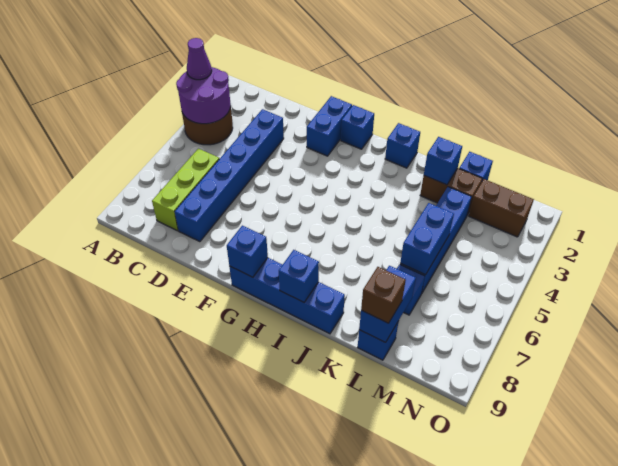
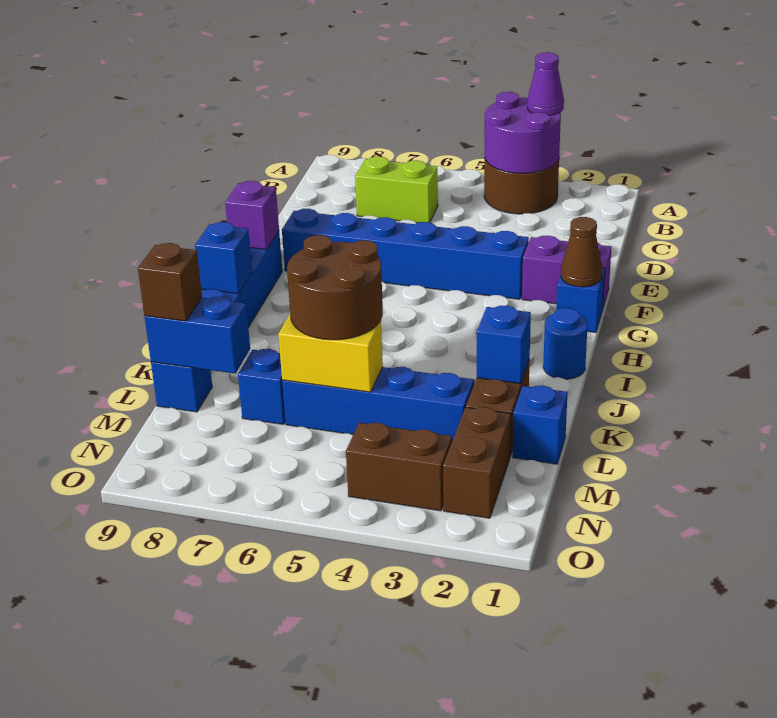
lime brick C6:C8 level 1 -> lime brick C6:C7 level 1
blue brick D3:D8 level 1 -> blue brick F3:F8 level 1
blue brick F1:F2 level 1 -> purple brick F1:F2 level 1
none -> brown cone G1 level 2
blue brick G9 level 2 -> purple brick G9 level 2
blue brick I1 level 1 -> blue round brick I1 level 1
none -> brown round brick K5:L6 level 3
blue brick L5:L6 level 2 -> yellow brick L5:L6 level 2
none -> brown brick N3:N4 level 1

